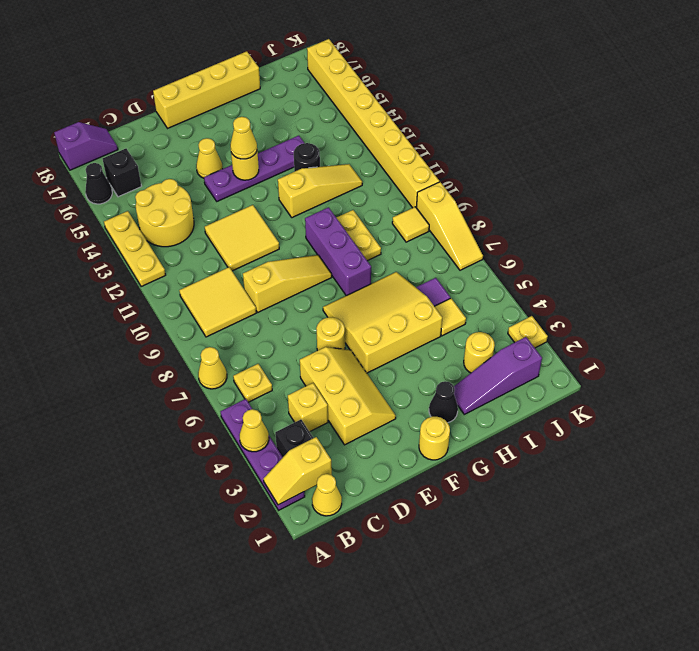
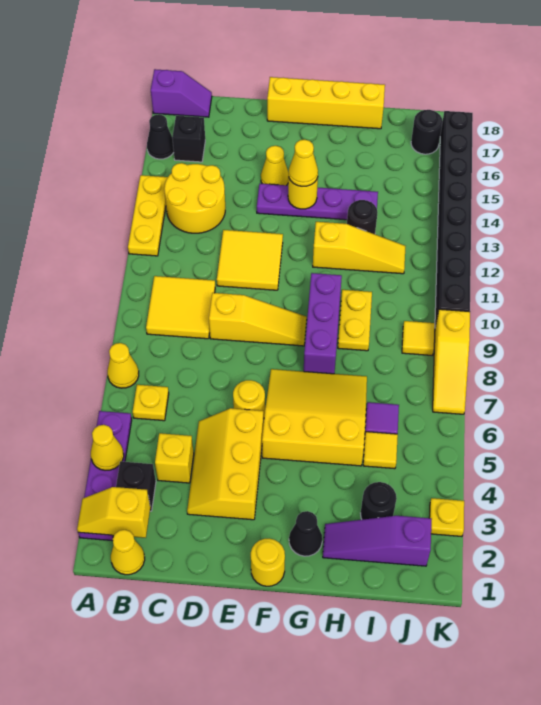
yellow slope D3:E5 level 1 top D -> yellow slope D3:E5 level 1 top E
yellow round brick I3 level 1 -> black round brick I3 level 1
none -> black round brick J17 level 1
yellow brick K10:K17 level 1 -> black brick K10:K17 level 1

